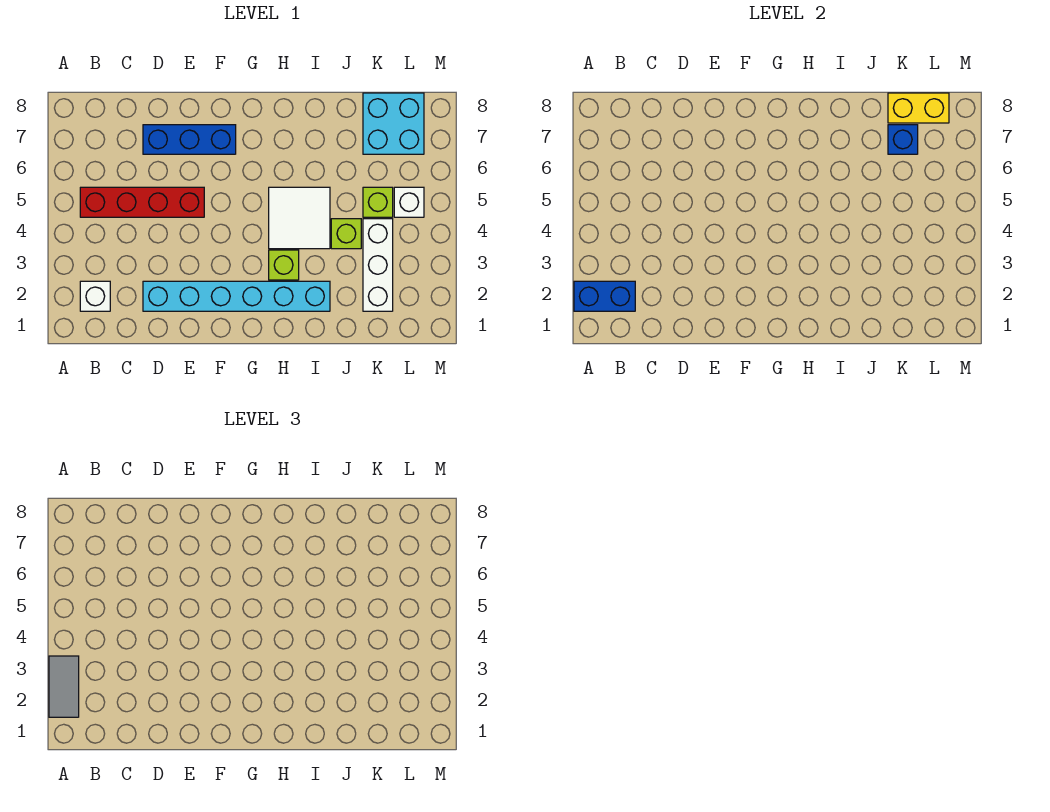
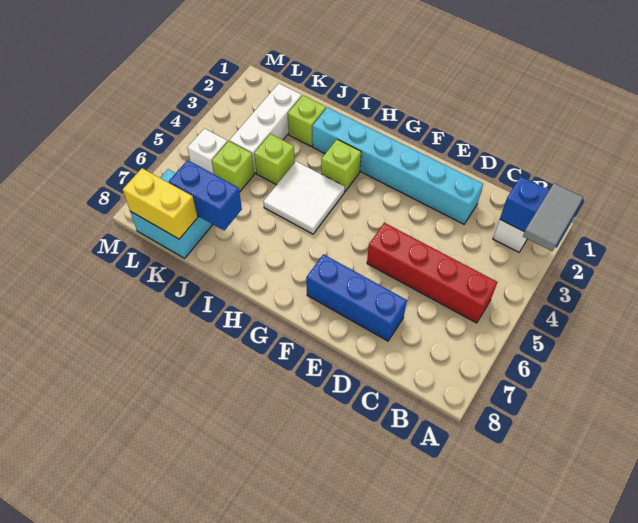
none -> lime brick J2 level 1
blue brick K7 level 2 -> blue brick J7:K7 level 2

